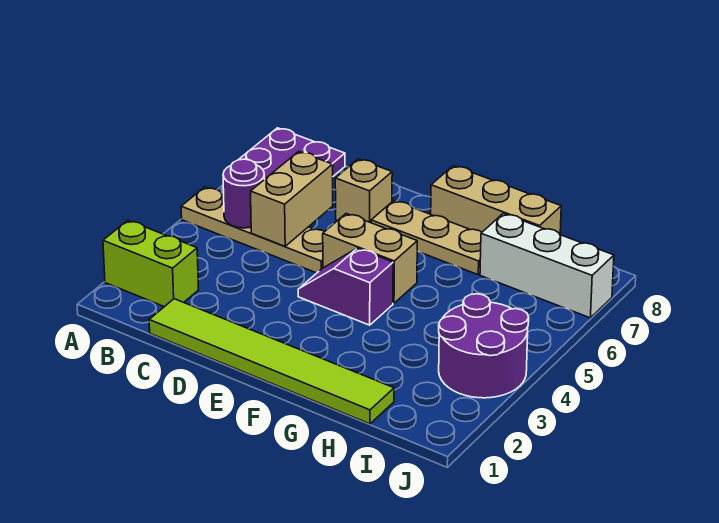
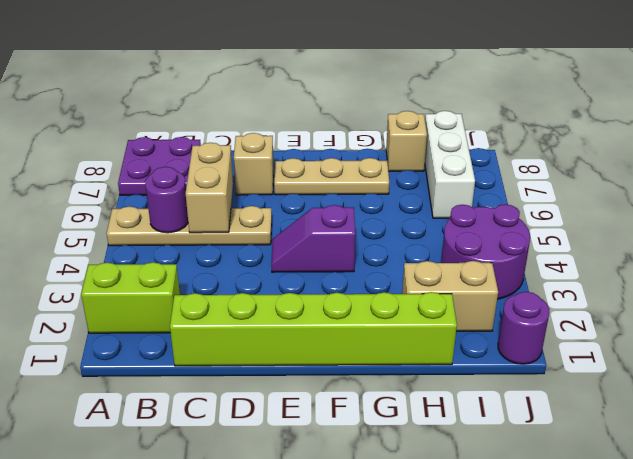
lime tile C1:H1 level 1 -> lime brick C1:H1 level 1
tan brick E5:F5 level 1 -> tan brick H2:I2 level 1
tan brick F8:H8 level 1 -> tan brick H8 level 1
white brick H7:J7 level 1 -> white brick I6:I8 level 1
none -> purple round brick J1 level 1

